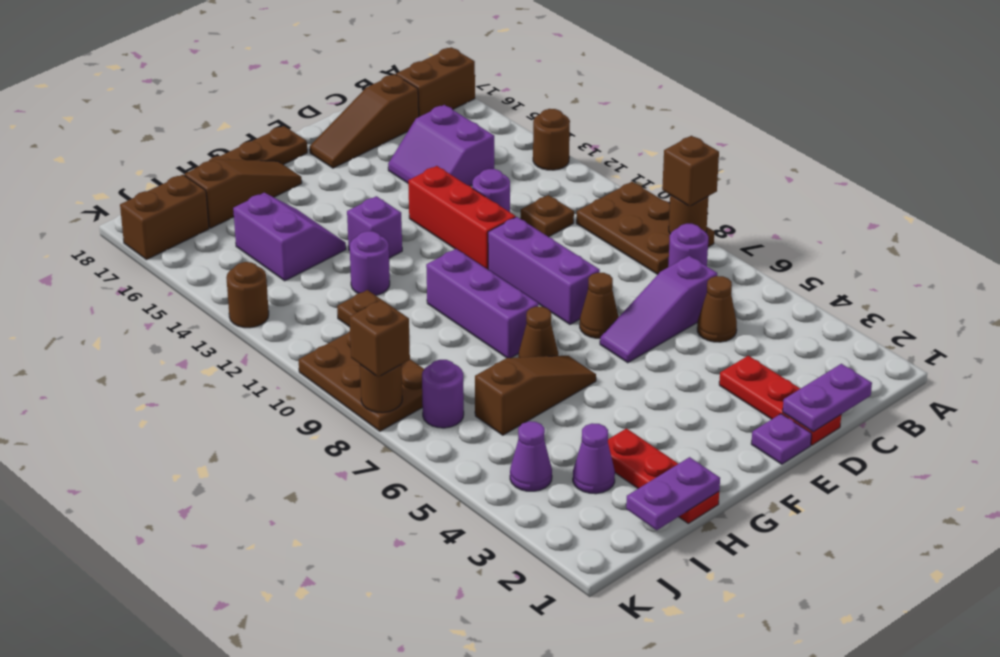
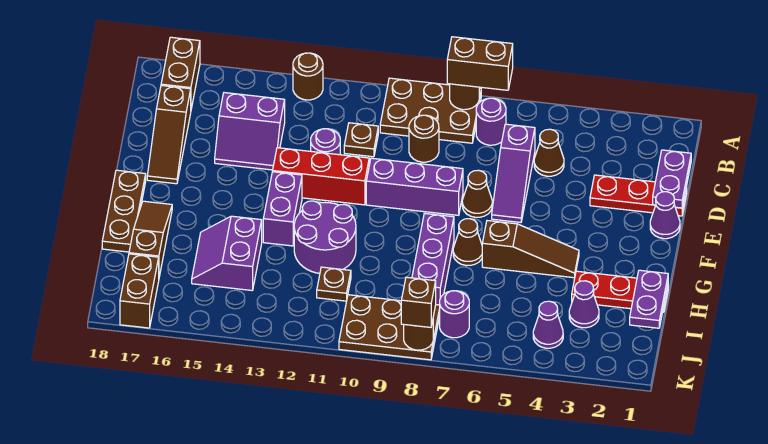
brown brick A8 level 3 -> brown brick A7:A8 level 3
purple plate E1 level 1 -> purple cone E1 level 1
brown slope G6:I6 level 1 top I -> brown slope G4:G6 level 1 top 6
purple brick G8:G10 level 1 -> purple brick G8:I8 level 1
purple brick G13 level 1 -> purple brick F13:G13 level 1
purple round brick H12 level 1 -> purple round brick G11:H12 level 1
purple slope H14:I15 level 1 top I -> purple slope H14:I15 level 1 top 14
brown round brick K13 level 1 -> brown round brick C9 level 1

